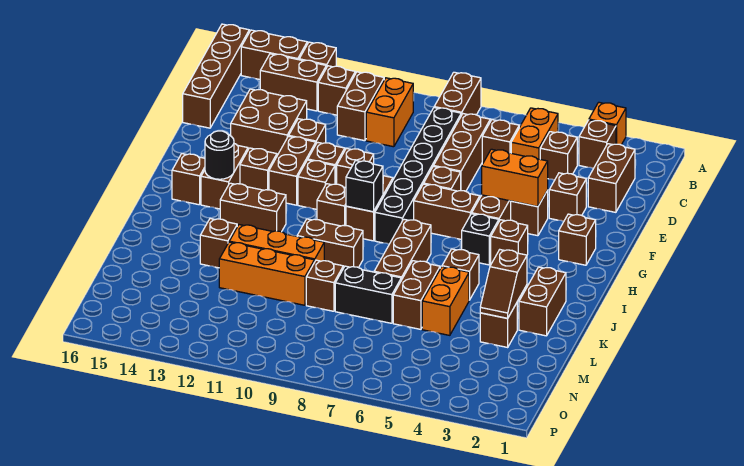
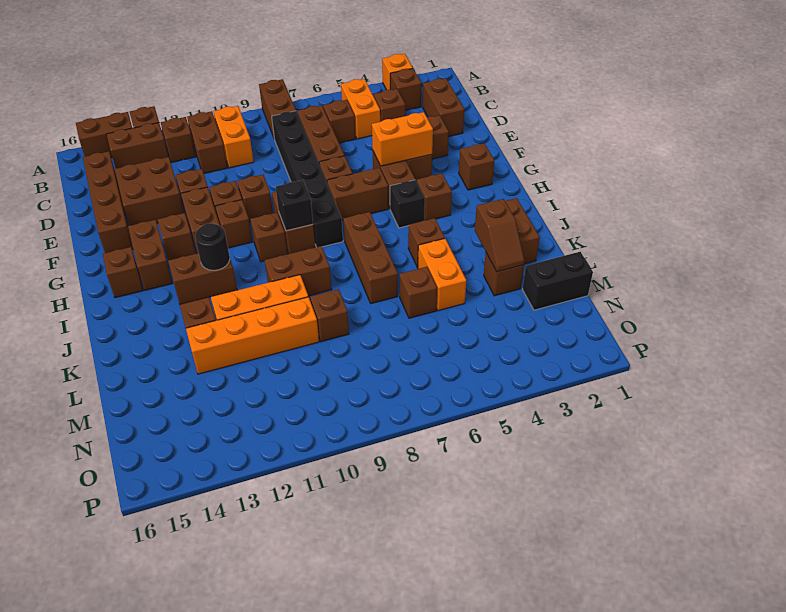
brown brick A16:D16 level 1 -> brown brick C15:F15 level 1
black round brick H14 level 2 -> black round brick I12 level 2
brown brick K6:L6 level 1 -> brown brick L6 level 1
black brick L7:L8 level 1 -> black brick M1:M2 level 1
orange brick L10:L12 level 1 -> orange brick L10:L13 level 1

